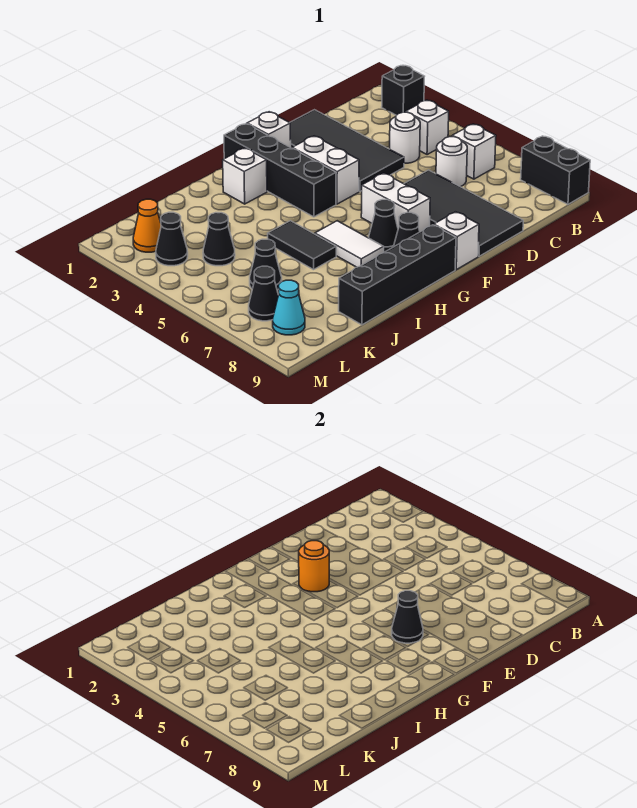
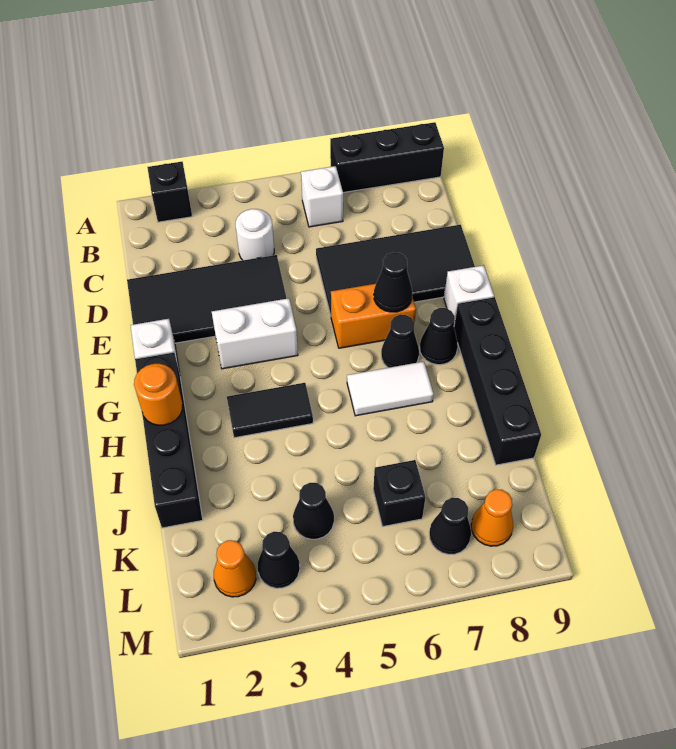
black brick A8:A9 level 1 -> black brick A7:A9 level 1
white brick B4 level 1 -> none
white round brick C6 level 1 -> none
orange round brick F3 level 2 -> orange round brick H1 level 2
white brick F6:F7 level 1 -> orange brick F6:F7 level 1
black brick G1:G4 level 1 -> black brick G1:J1 level 1
white brick H2 level 1 -> none
black tile I5:I6 level 1 -> black tile H3:H4 level 1
black cone K6 level 1 -> black brick K6 level 1
cyan cone L8 level 1 -> orange cone L8 level 1

